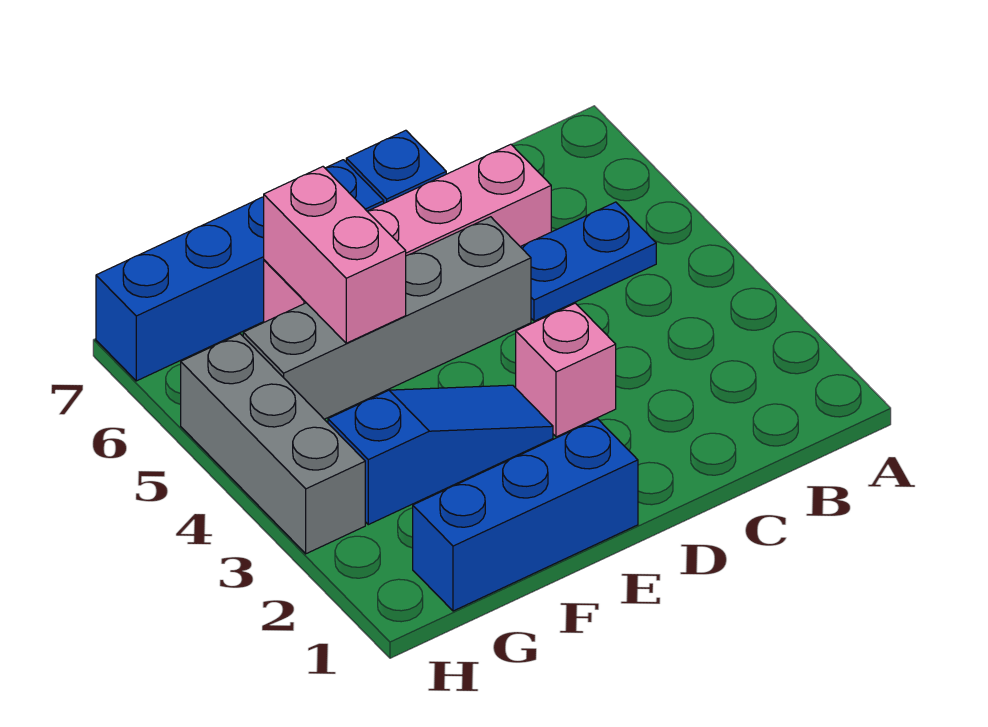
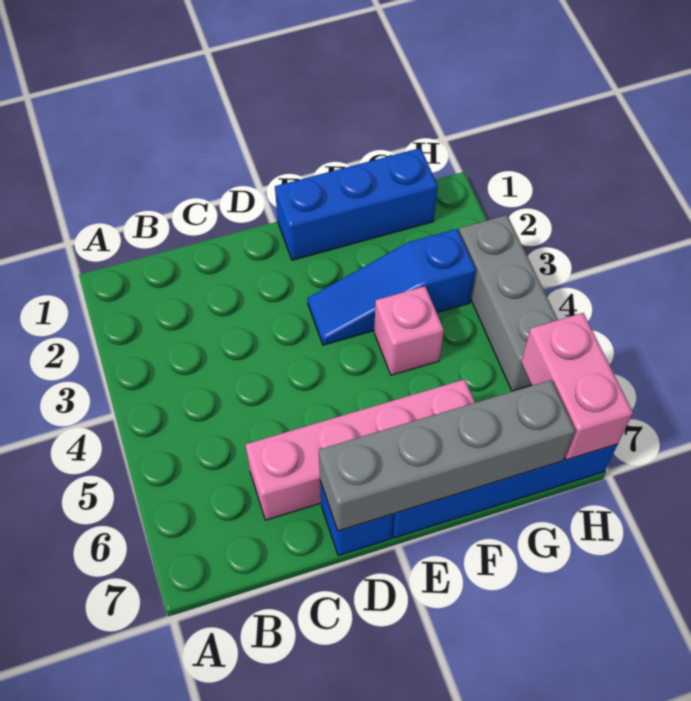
blue plate B5:C5 level 1 -> none
pink brick D3 level 1 -> pink brick F4 level 1
grey brick D5:G5 level 1 -> grey brick D7:G7 level 2
pink brick F5:F6 level 2 -> pink brick H6:H7 level 2

